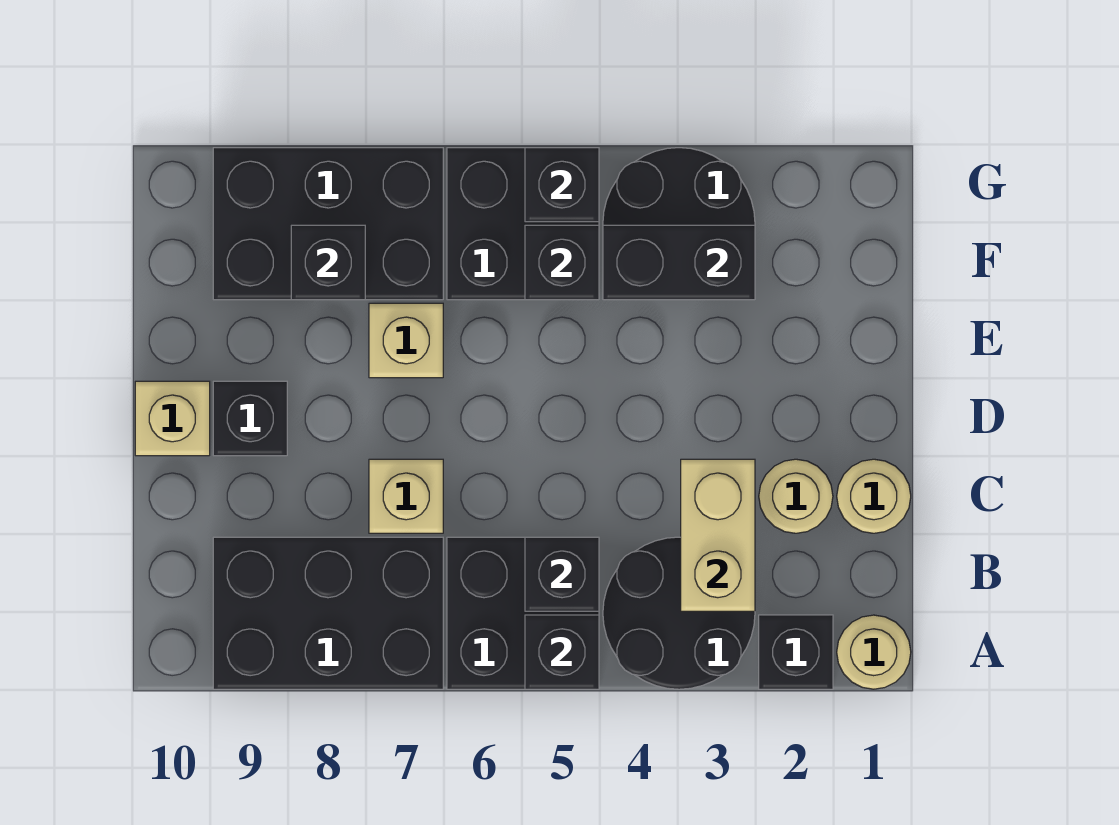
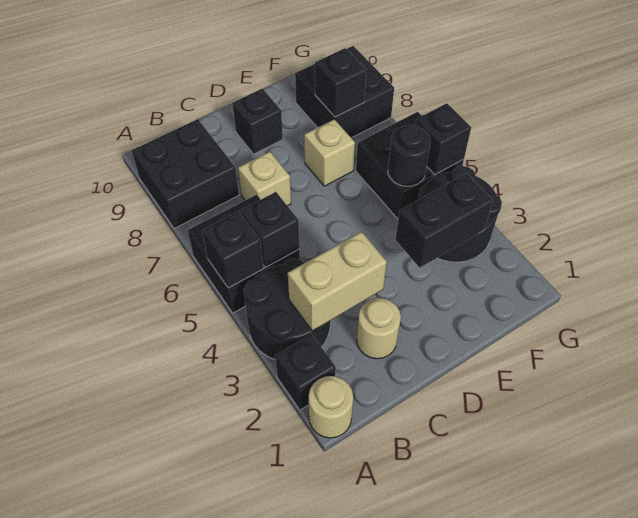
black brick A7:B9 level 1 -> black brick A8:B9 level 1
tan round brick C1 level 1 -> none
tan brick D10 level 1 -> none
black brick F3:F4 level 2 -> black brick E3:F3 level 2
black brick F5 level 2 -> black round brick F5 level 2
black brick F7:G9 level 1 -> black brick F8:G9 level 1

